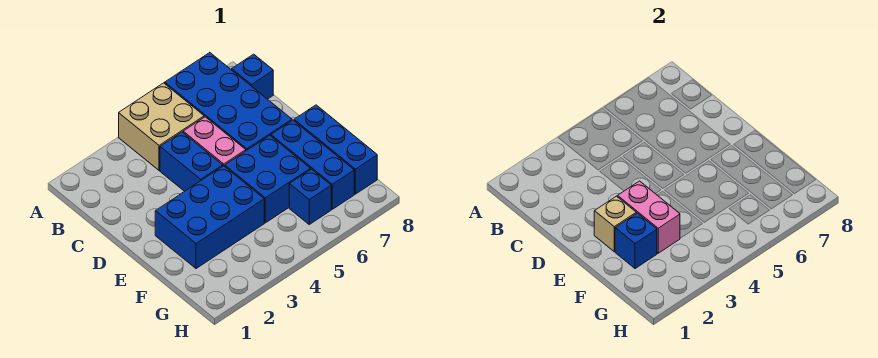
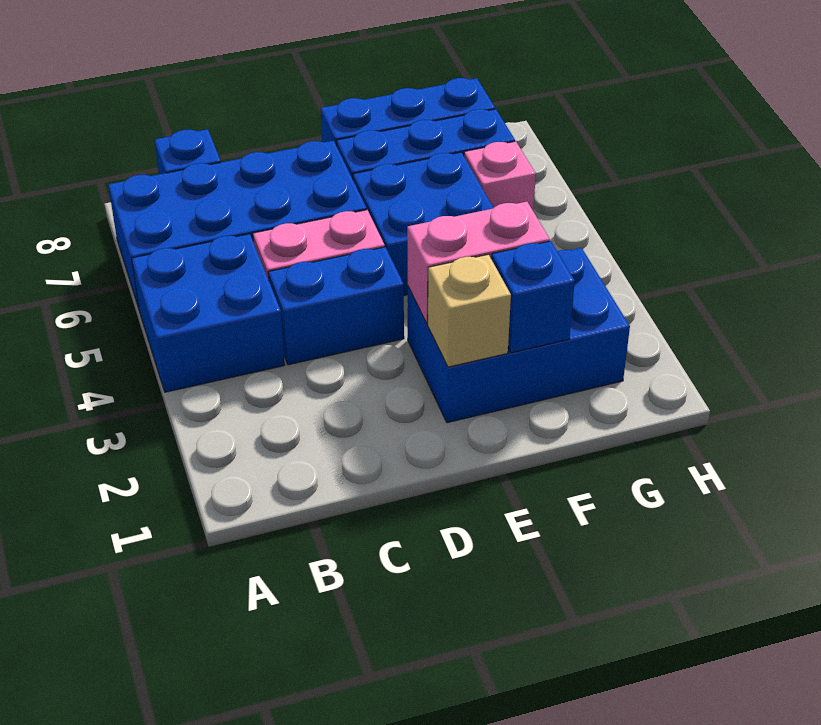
tan brick A4:B5 level 1 -> blue brick A4:B5 level 1
blue brick E2:F4 level 1 -> blue brick E2:G3 level 1
blue brick G6 level 1 -> pink brick G6 level 1

